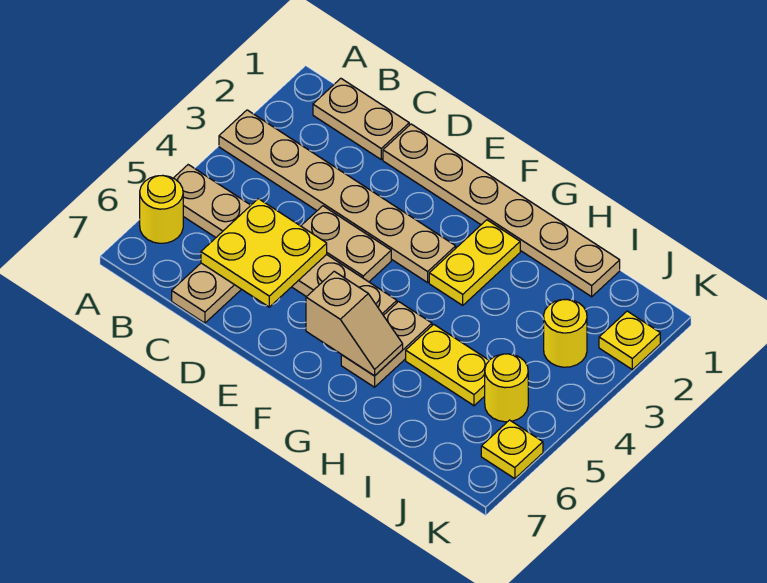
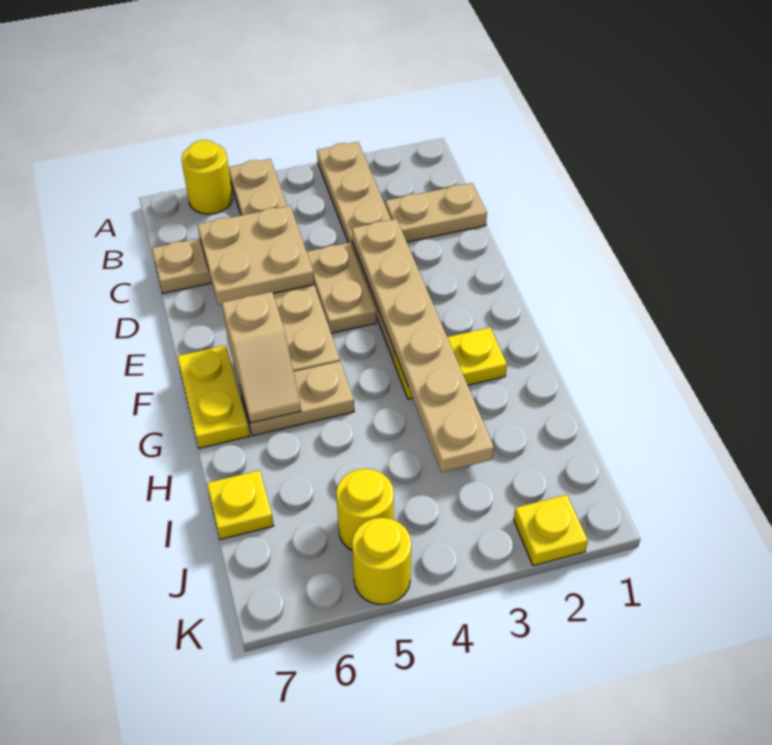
tan plate B1:C1 level 1 -> tan plate C1:C2 level 1
yellow plate C5:D6 level 2 -> tan plate C5:D6 level 2
tan plate D1:I1 level 1 -> tan plate D3:I3 level 2
yellow plate H5:I5 level 1 -> yellow plate F7:G7 level 1
yellow round brick J3 level 1 -> yellow round brick K5 level 1
yellow plate K6 level 1 -> yellow plate I7 level 1

